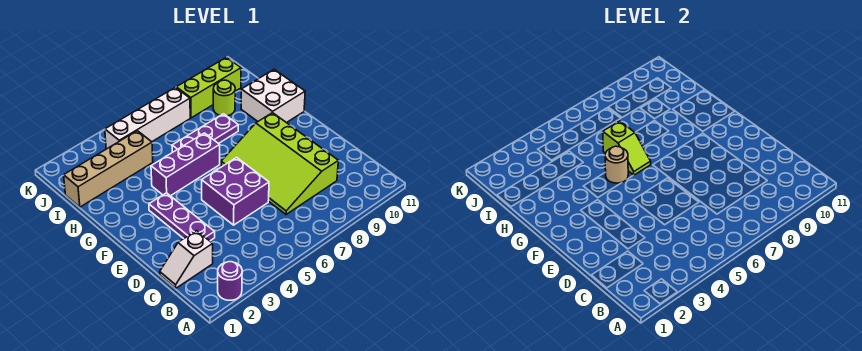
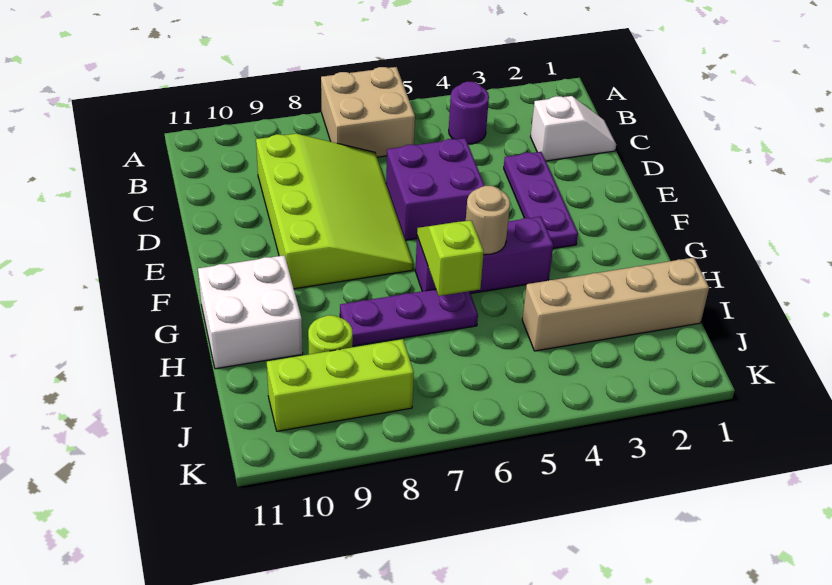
purple round brick A2 level 1 -> purple round brick B4 level 1
none -> tan brick A6:B7 level 1
white brick J4:J7 level 1 -> none

